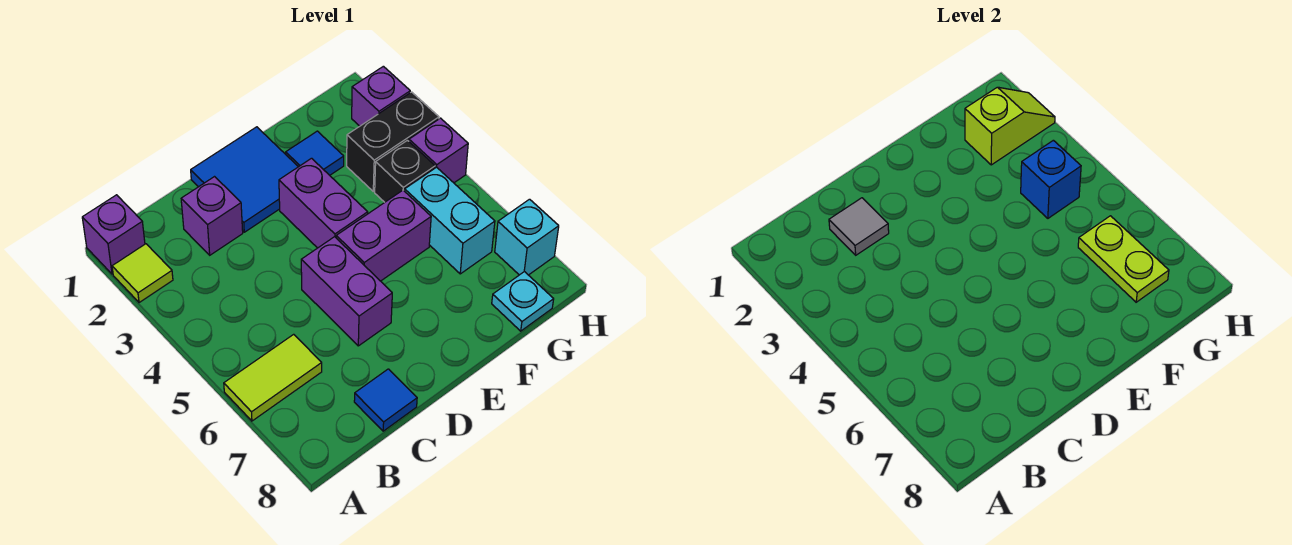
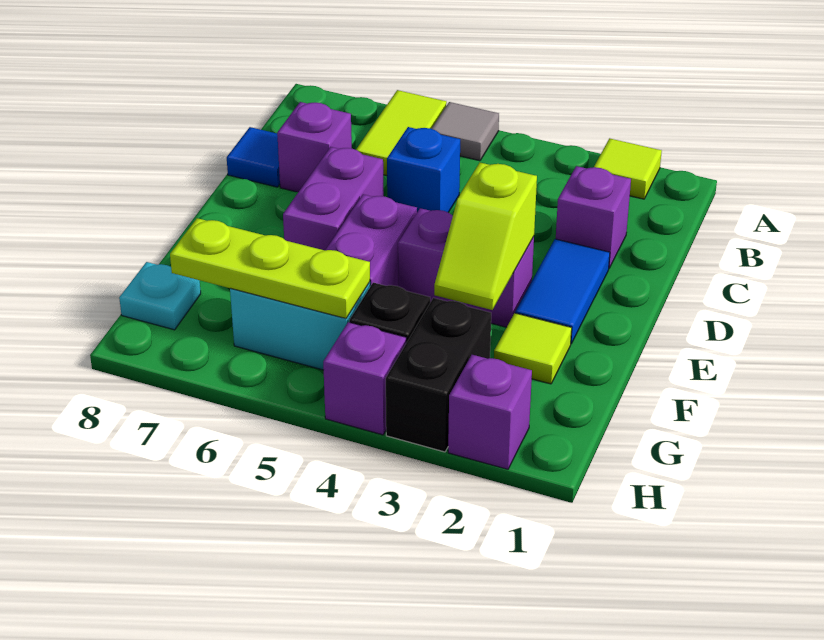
purple brick A1 level 1 -> purple brick C7 level 1
grey tile C2 level 2 -> grey tile A5 level 1
blue tile D1:E2 level 1 -> blue tile D2:E2 level 1
purple brick D5:D6 level 1 -> purple brick D6:E6 level 1
blue tile F2 level 1 -> lime tile F2 level 1
lime slope G2:H2 level 2 top G -> lime slope E3:F3 level 2 top E
blue brick G4 level 2 -> blue brick C5 level 1
lime plate G6:G7 level 2 -> lime plate G5:G7 level 2
cyan brick H7 level 1 -> none

